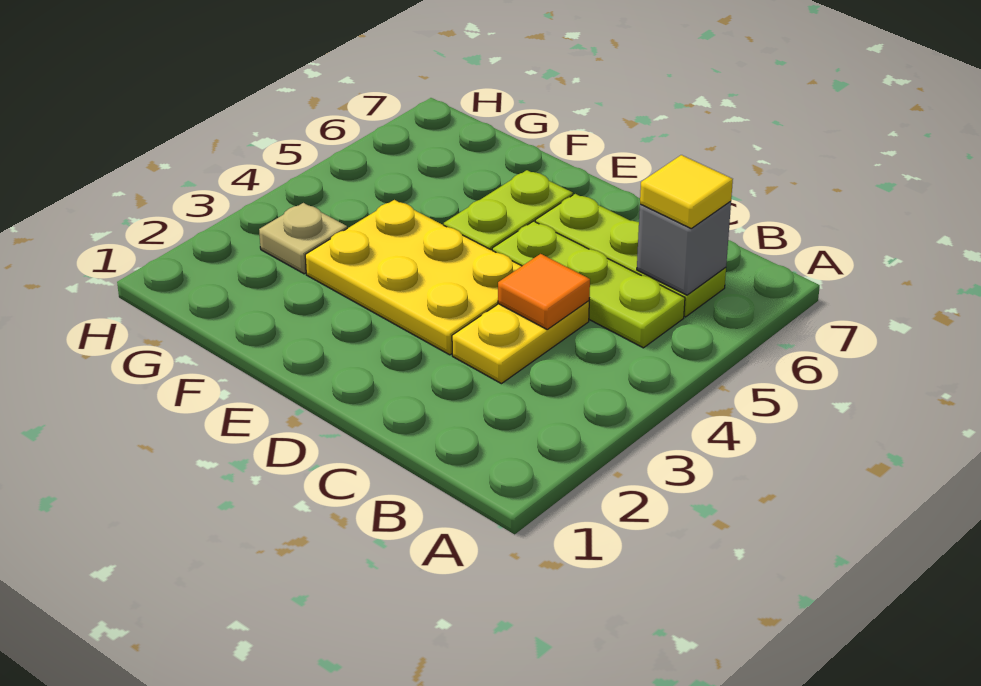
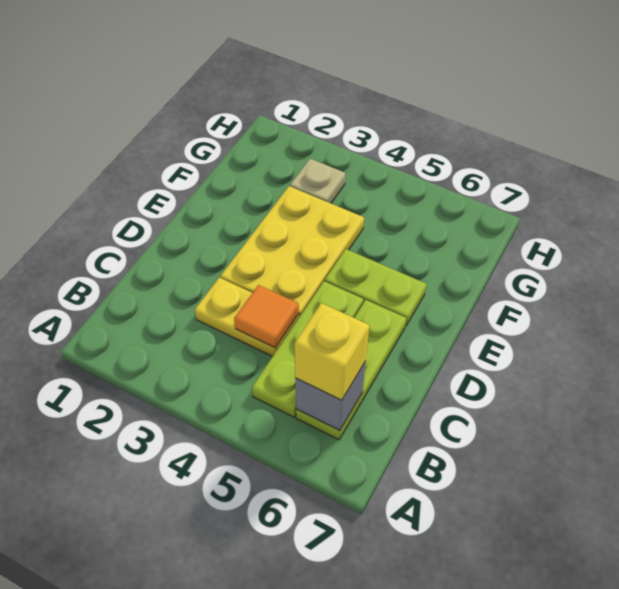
yellow tile B6 level 3 -> yellow brick B6 level 3

